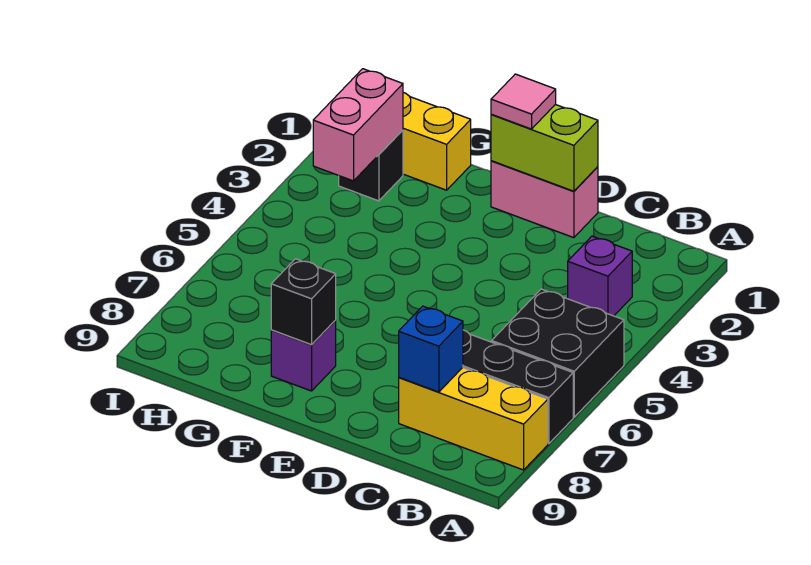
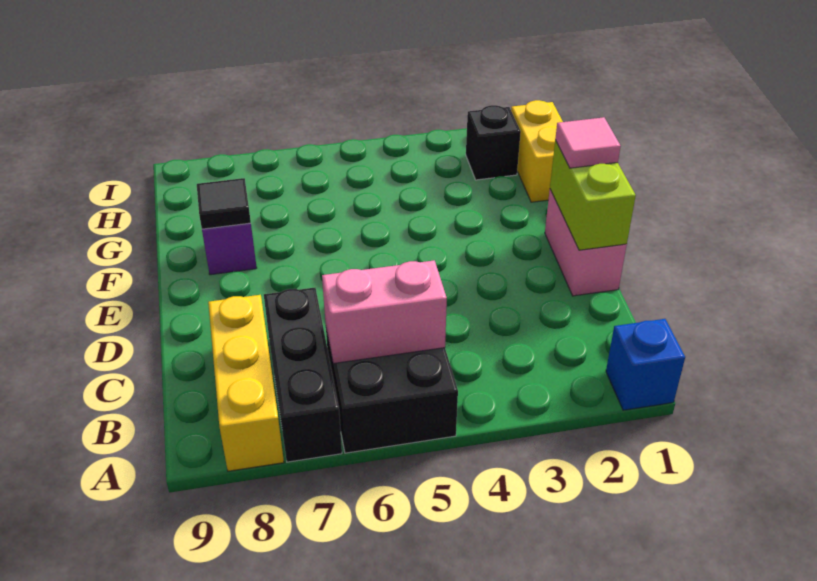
purple brick B3 level 1 -> none
blue brick C8 level 2 -> blue brick A1 level 1
black brick F8 level 2 -> black tile F8 level 2
pink brick H2:H3 level 2 -> pink brick B5:B6 level 2

